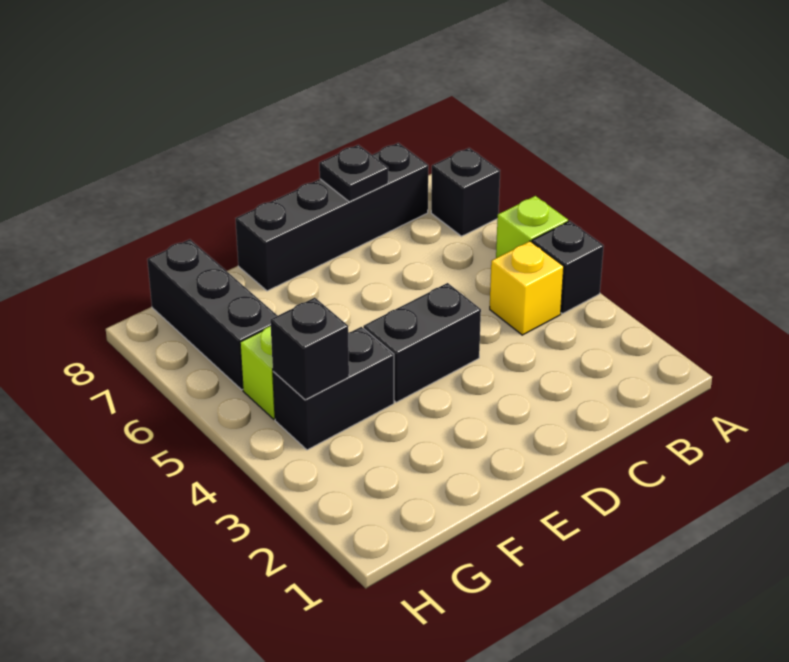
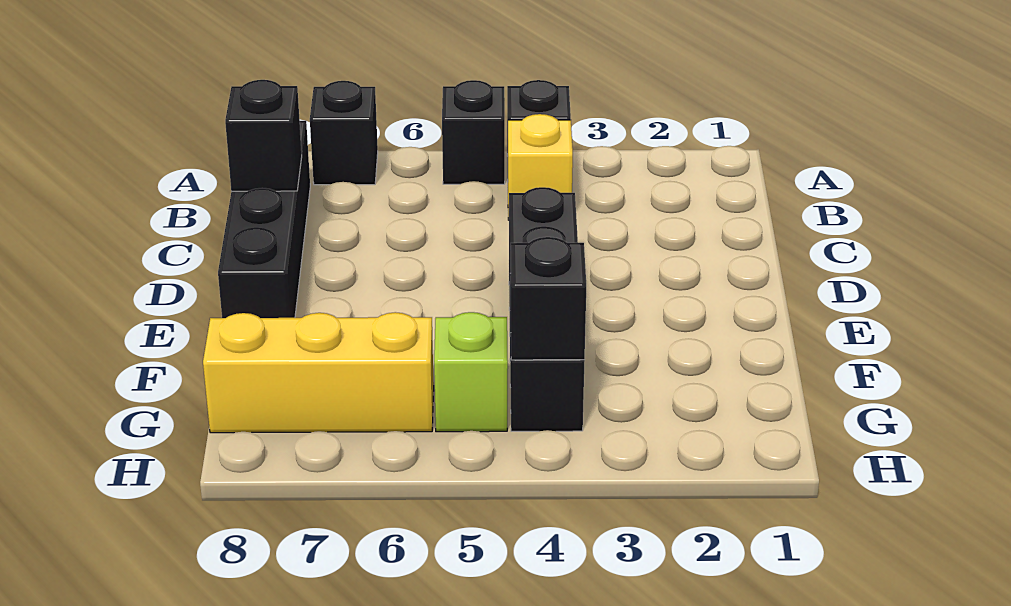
lime brick A5 level 1 -> black brick A5 level 1
black plate C8 level 2 -> black brick C8 level 2
black brick G6:G8 level 1 -> yellow brick G6:G8 level 1

